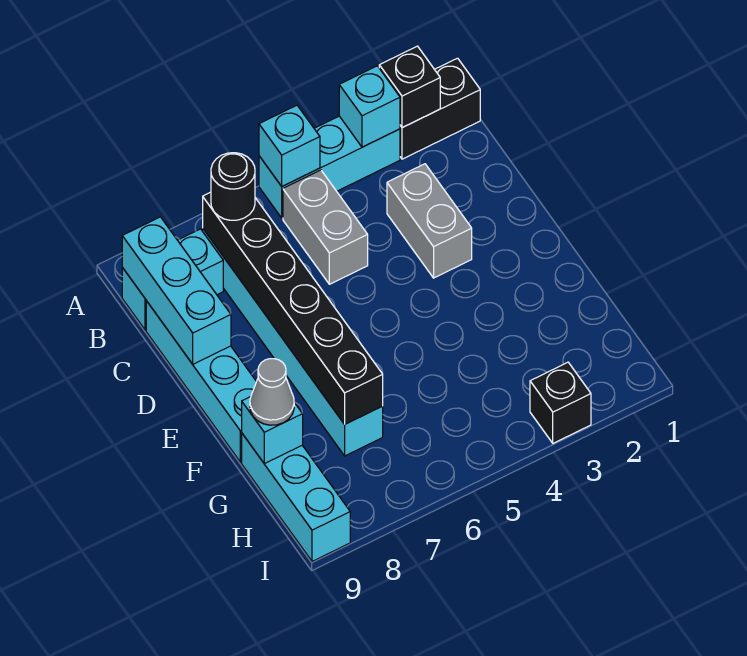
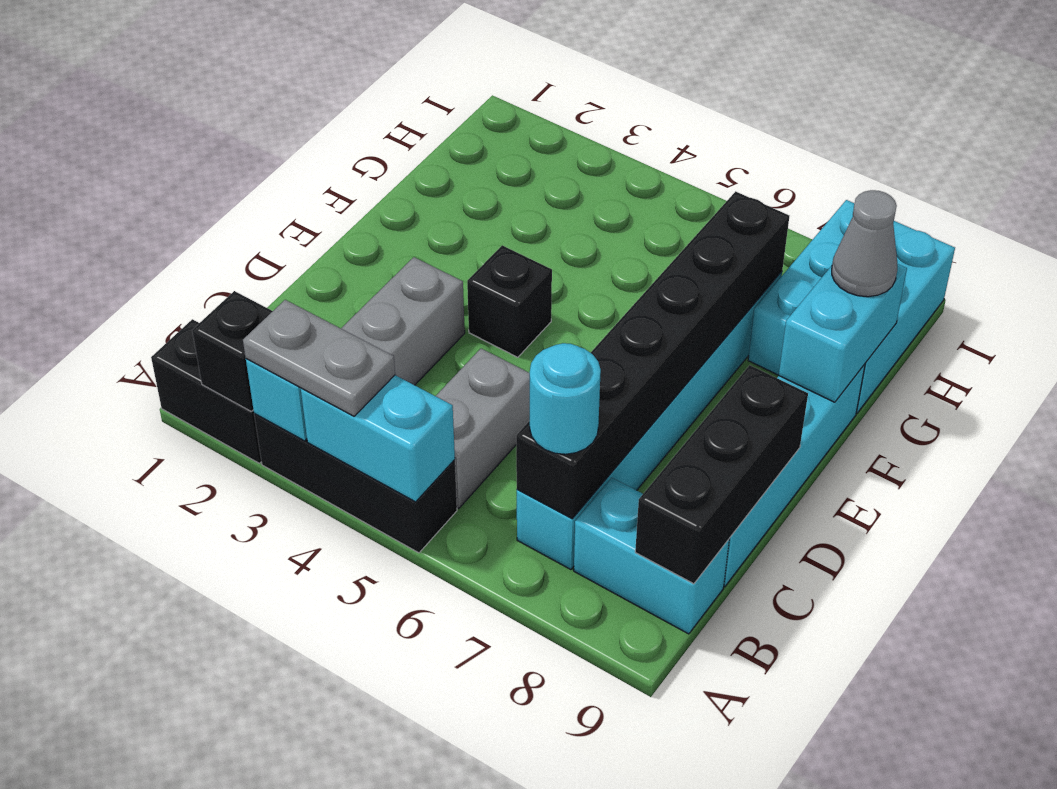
cyan brick A3:A5 level 1 -> black brick A3:A5 level 1
none -> grey plate A3:A4 level 3
cyan brick A5 level 2 -> cyan brick A4:A5 level 2
black round brick B7 level 3 -> cyan round brick B7 level 3
cyan brick B9:D9 level 2 -> black brick B9:D9 level 2
cyan brick G9:I9 level 1 -> cyan brick G8:I9 level 1
cyan brick G9 level 2 -> cyan brick F9:G9 level 2
black brick I3 level 1 -> black brick E4 level 1

